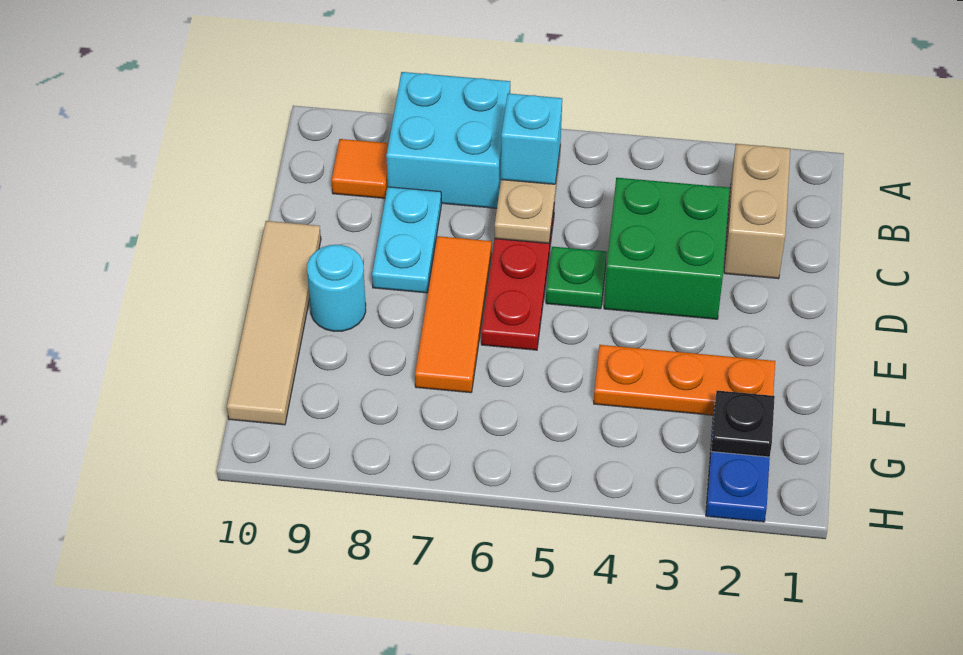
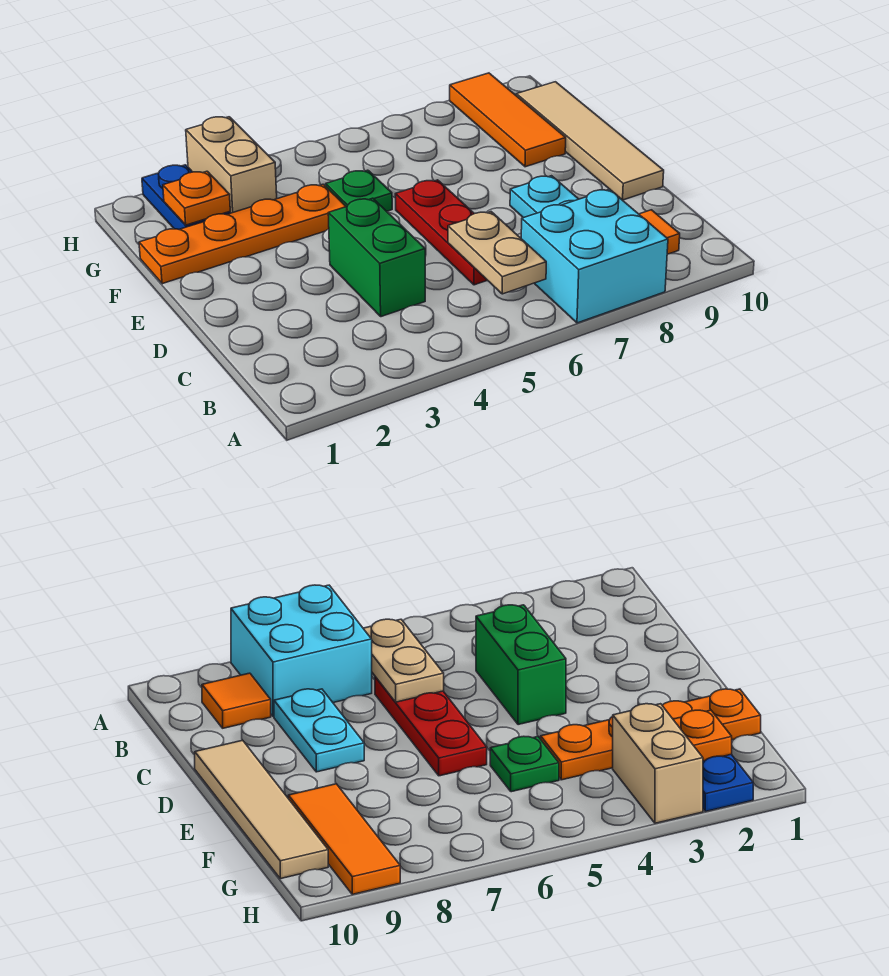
tan brick B2:C2 level 1 -> tan brick G3:H3 level 1
cyan brick B6 level 3 -> none
green brick C3:D4 level 1 -> green brick C4:D4 level 1
green plate D5 level 1 -> green plate F5 level 1
orange tile D7:F7 level 1 -> orange tile F9:H9 level 1
cyan round brick E9 level 1 -> none
orange plate F2:F4 level 1 -> orange plate F1:F4 level 1
black plate G2 level 2 -> orange plate G2 level 2

